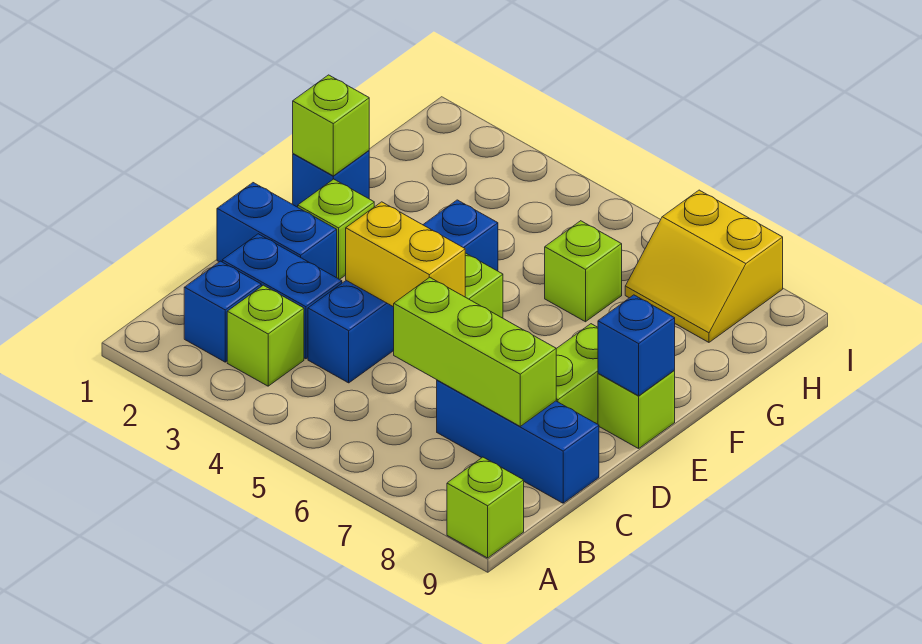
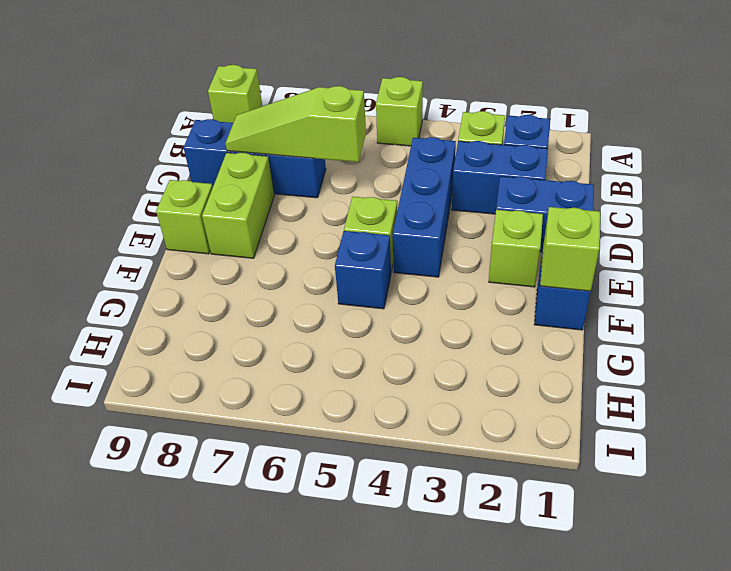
blue brick C4:F4 level 1 -> blue brick C4:E4 level 1
lime brick C6:C8 level 2 -> lime slope C6:C8 level 2 top 6
yellow brick D4:D5 level 2 -> none
blue brick E9 level 2 -> blue brick F5 level 1
lime brick G6 level 1 -> lime brick A5 level 1
yellow slope H7:I8 level 1 top I -> none

